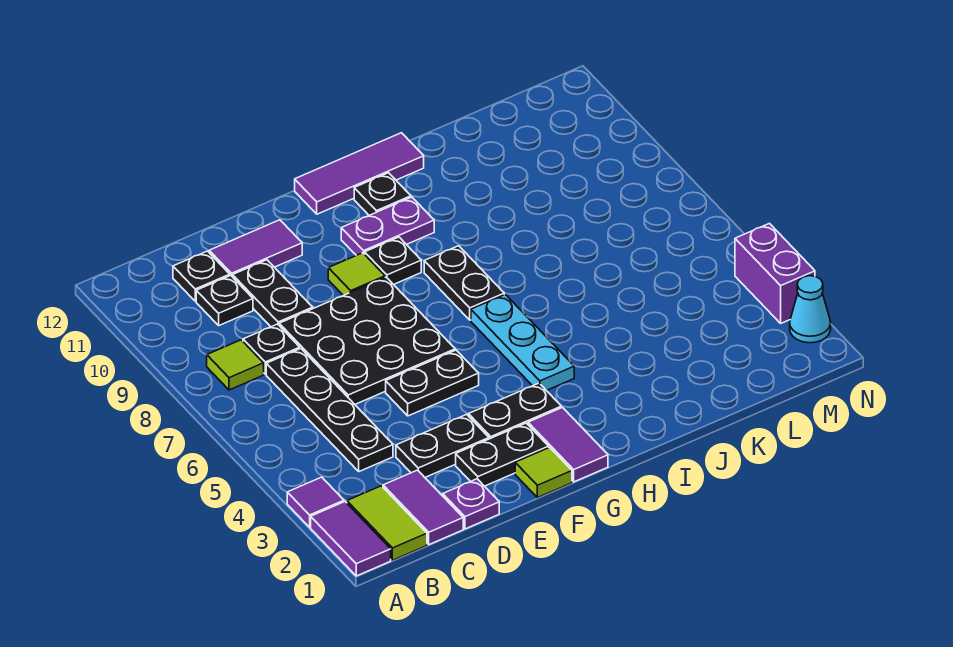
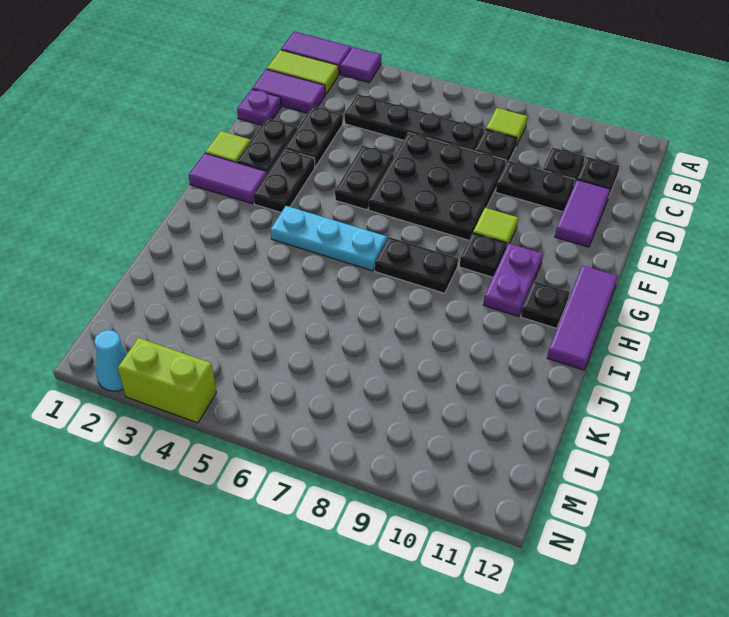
purple brick N3:N4 level 1 -> lime brick N3:N4 level 1

